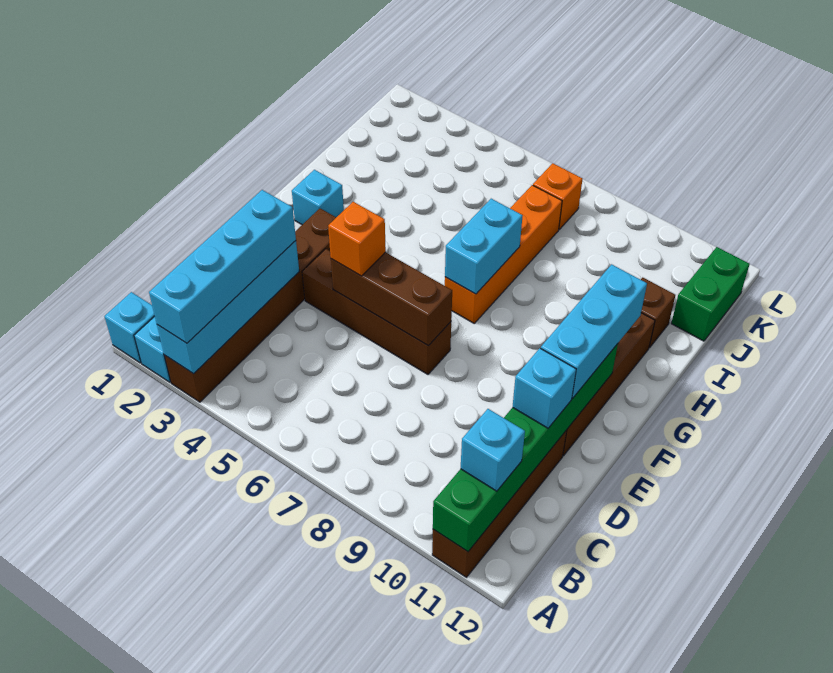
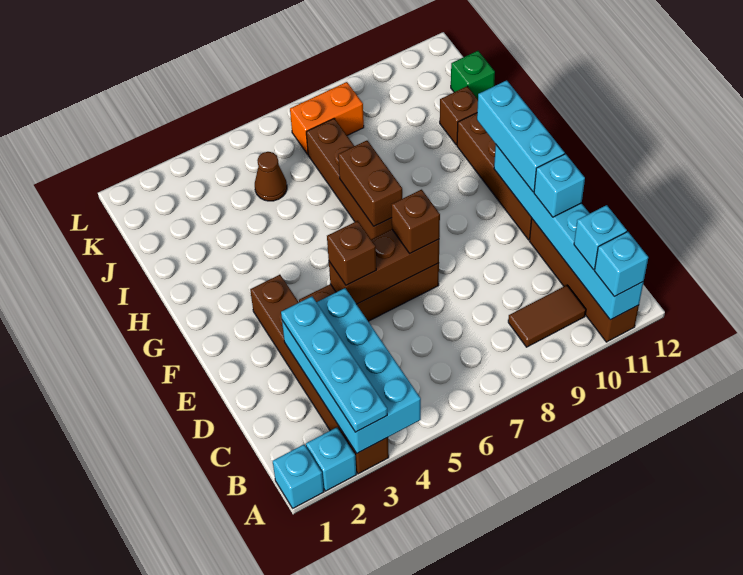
cyan brick A3:D3 level 2 -> cyan brick A3:D4 level 2
cyan brick A3:D3 level 3 -> cyan plate A3:D3 level 3
green brick A11:F11 level 2 -> cyan brick A11:F11 level 2
none -> brown tile B9:B10 level 1
orange brick E5 level 3 -> brown brick E5 level 3
none -> brown brick E7 level 3
cyan brick G2 level 1 -> cyan brick A11 level 3
orange brick G7:J7 level 1 -> brown brick G7:J7 level 1
cyan brick G7:H7 level 2 -> brown brick G7:H7 level 2
none -> brown cone J5 level 1
green brick J12:K12 level 1 -> green brick J12 level 1
orange brick K7 level 1 -> orange brick K7:K8 level 1

